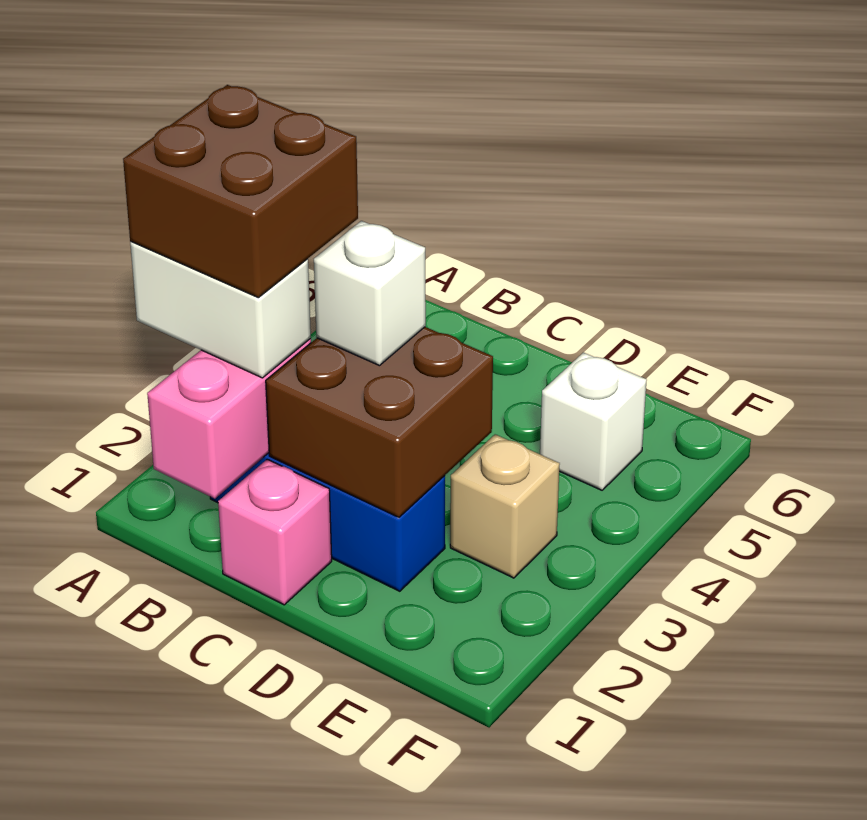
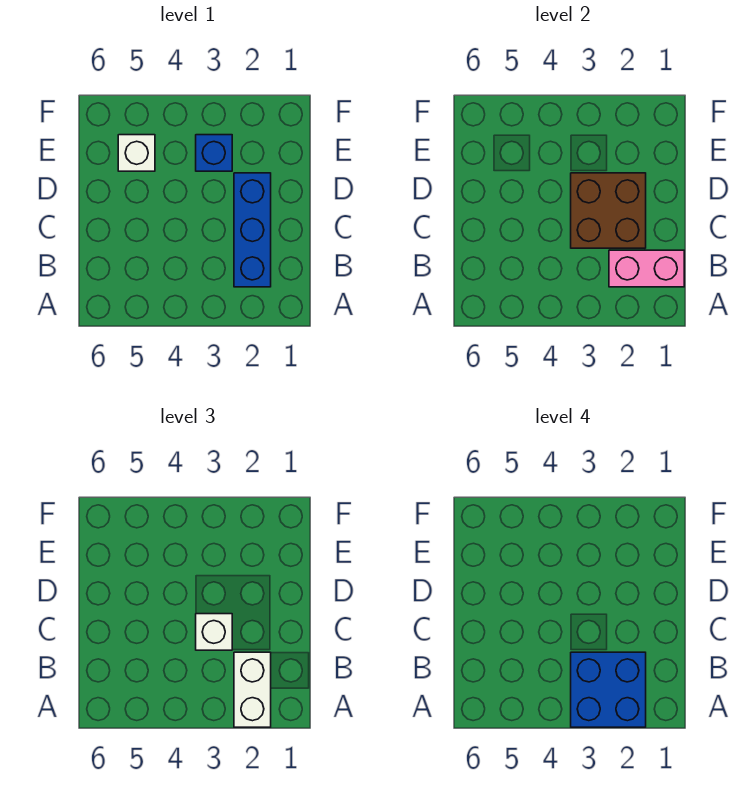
brown brick A2:B3 level 4 -> blue brick A2:B3 level 4
pink brick C1 level 1 -> none
tan brick E3 level 1 -> blue brick E3 level 1

